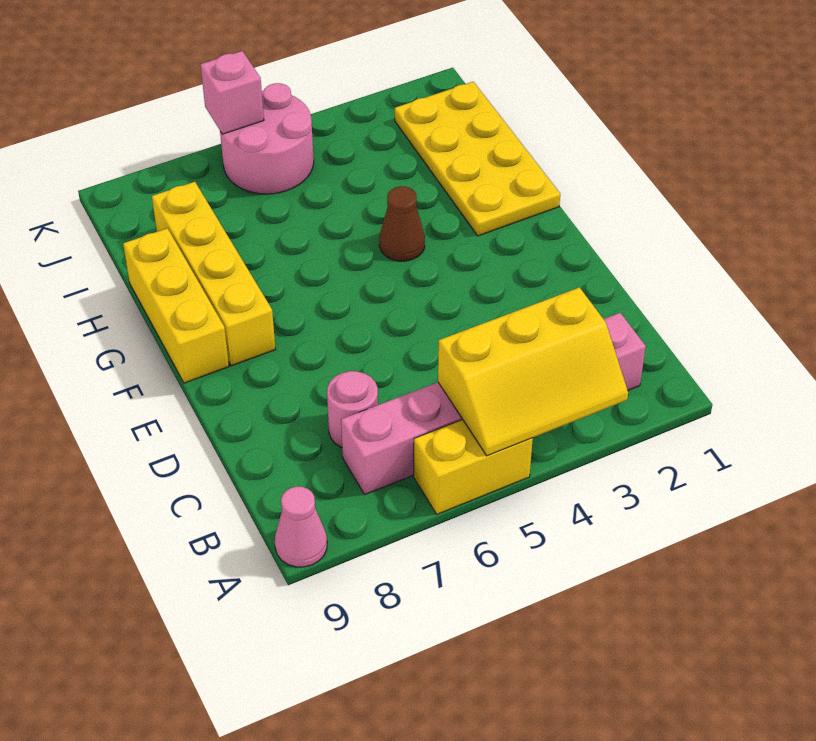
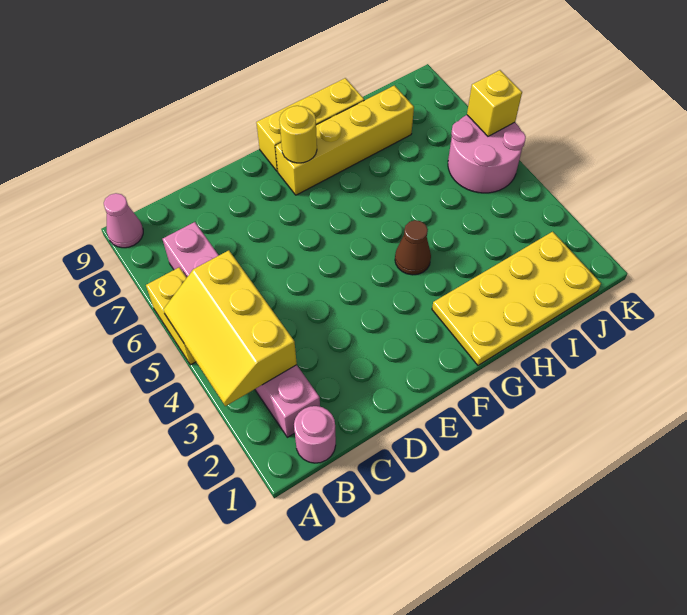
pink round brick C7 level 1 -> pink round brick B1 level 1
none -> yellow round brick F8 level 2
pink brick K6 level 2 -> yellow brick K6 level 2

